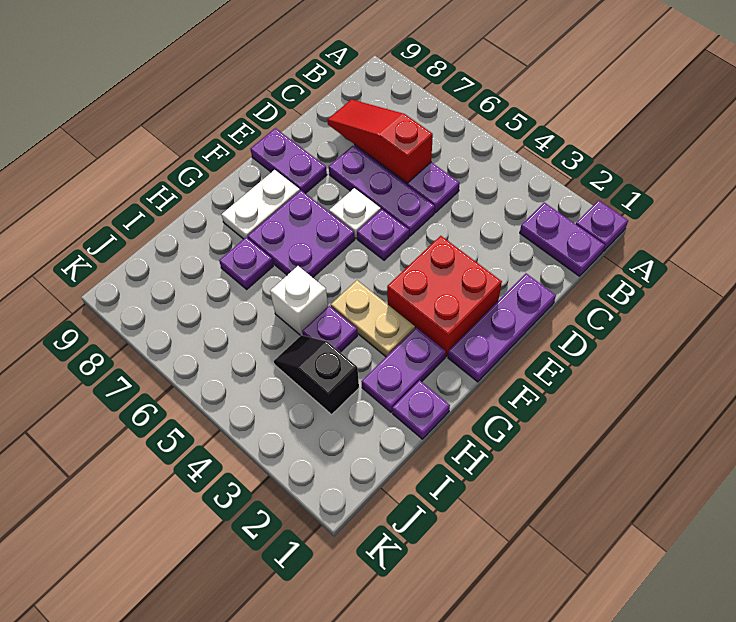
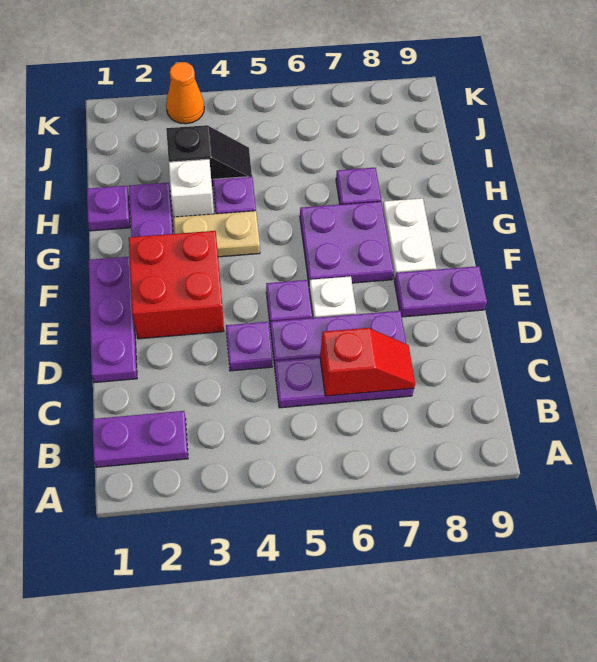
purple plate A1 level 1 -> purple plate D4 level 1
red slope C6:C8 level 2 top 6 -> red slope C6:C7 level 2 top 6
white brick H5 level 1 -> white brick H3 level 1
none -> orange cone K3 level 1

